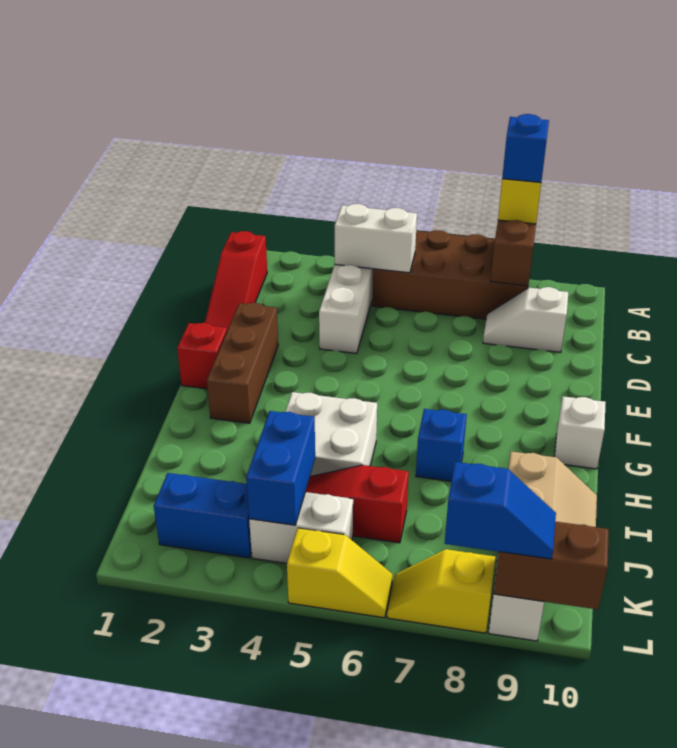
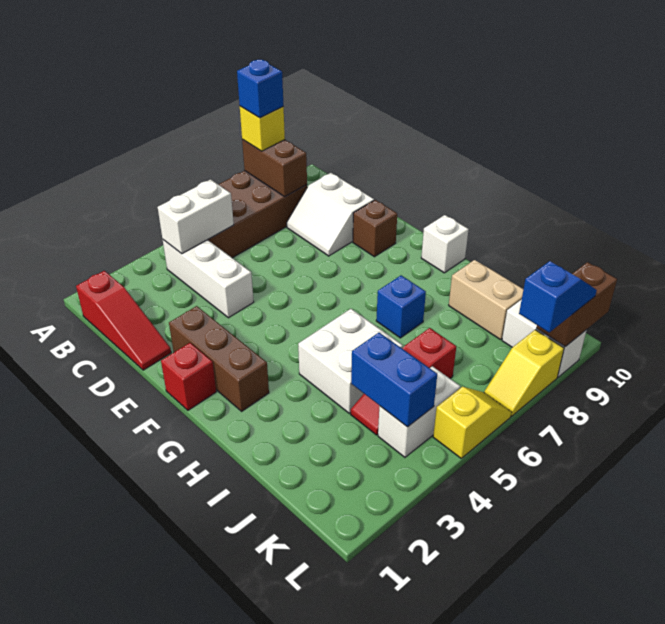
white slope C8:C9 level 1 top 9 -> white slope C8:D9 level 1 top 9
none -> brown brick E9 level 1
blue brick K2:K3 level 1 -> none

